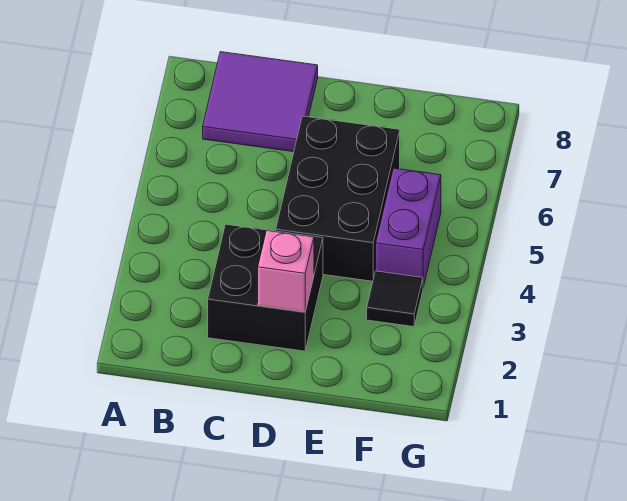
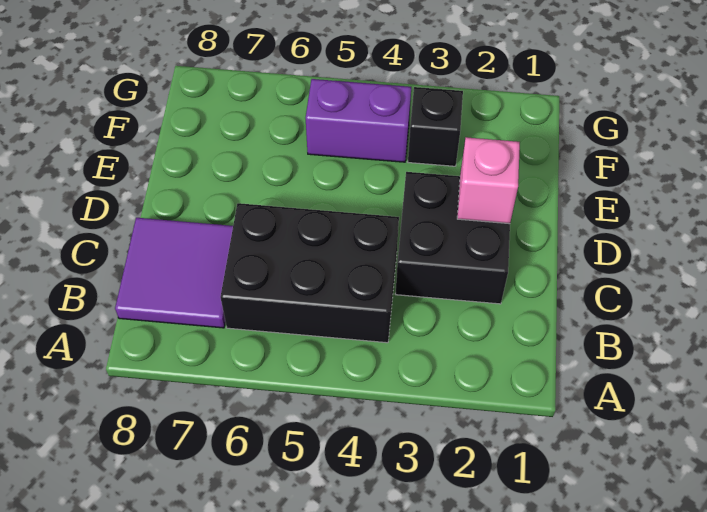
black brick D4:E6 level 1 -> black brick B4:C6 level 1
black tile F3 level 1 -> black brick F3 level 1

